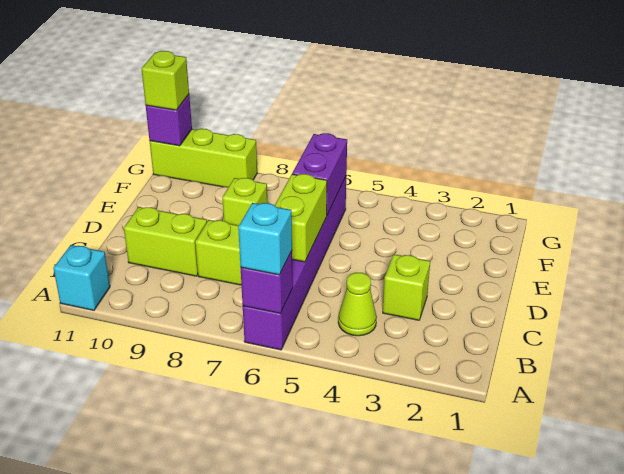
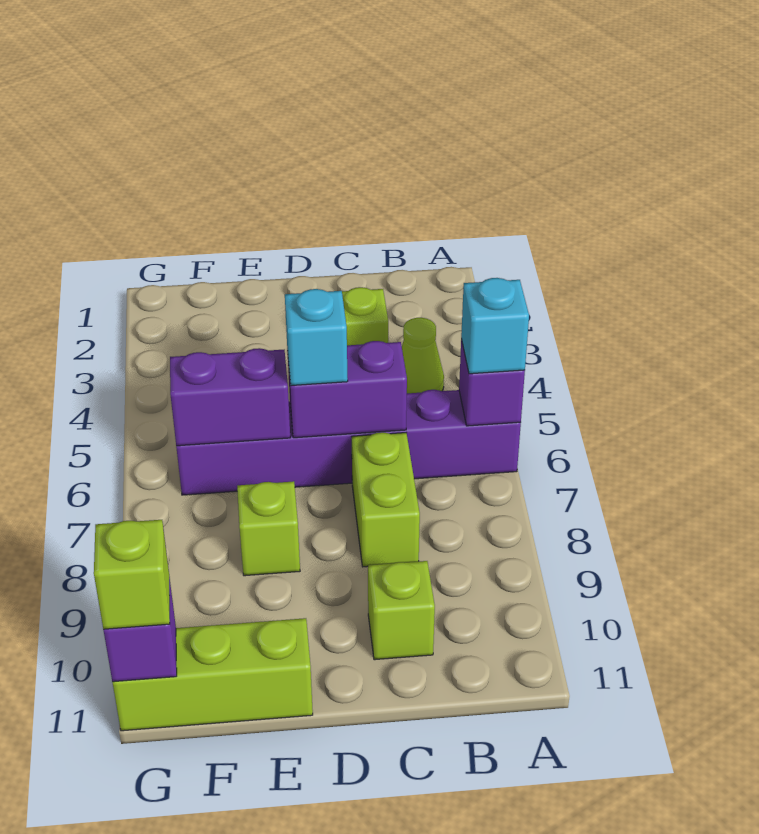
cyan brick A11 level 1 -> cyan brick D6 level 3
lime brick C6:D6 level 2 -> purple brick C6:D6 level 2
lime brick C9:C10 level 1 -> lime brick C10 level 1
lime brick G9:G11 level 1 -> lime brick E11:G11 level 1

